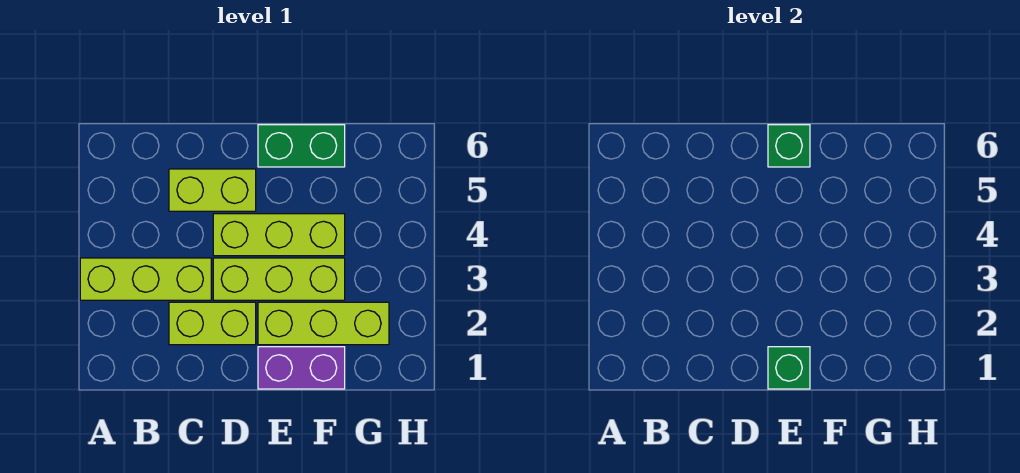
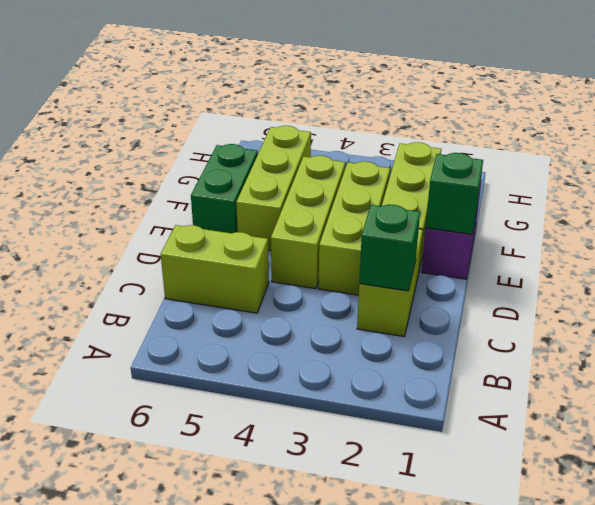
lime brick A3:C3 level 1 -> lime brick E5:G5 level 1
lime brick C5:D5 level 1 -> lime brick C5:C6 level 1
green brick E6 level 2 -> green brick C2 level 2

